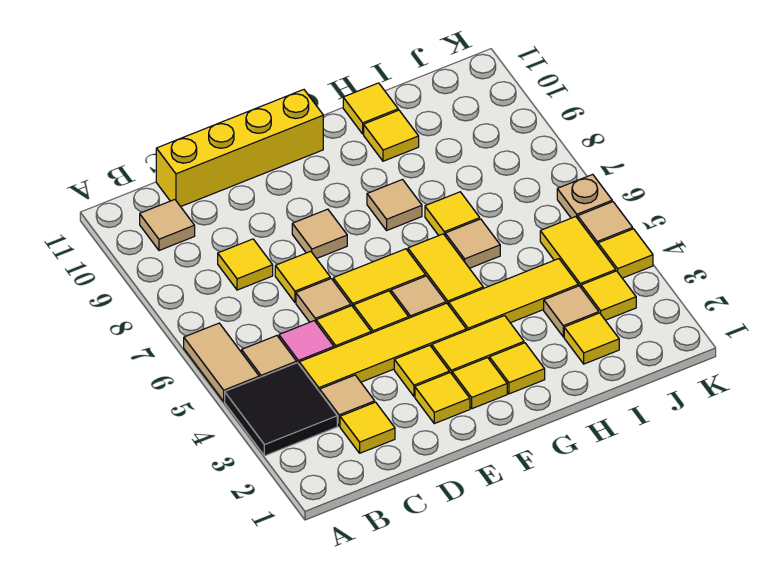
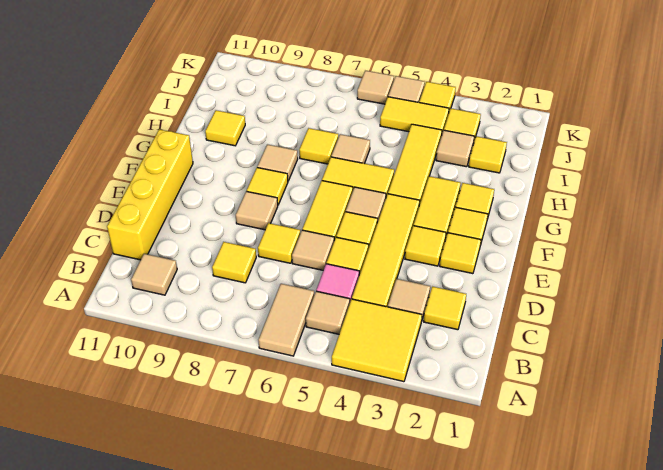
black tile A3:B4 level 1 -> yellow tile A3:B4 level 1
tan tile A5:A6 level 1 -> tan tile A6:B6 level 1
yellow tile H11 level 1 -> yellow tile F8 level 1
tan plate K6 level 1 -> tan tile K6 level 1

